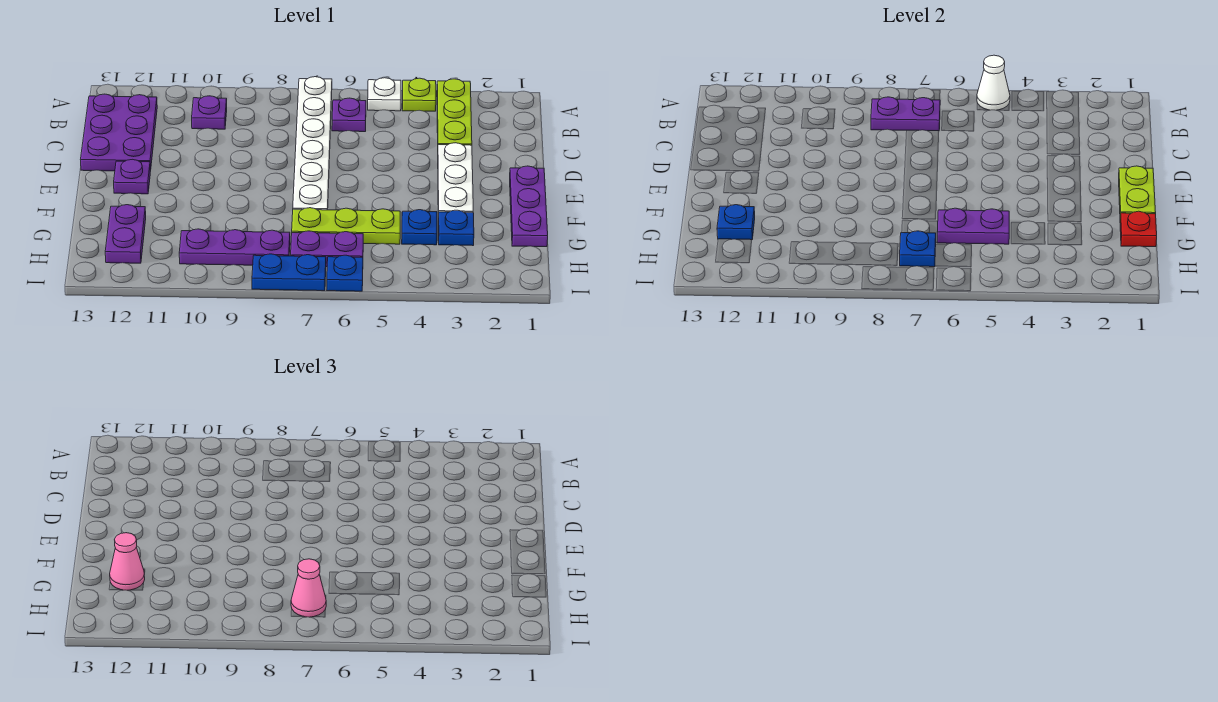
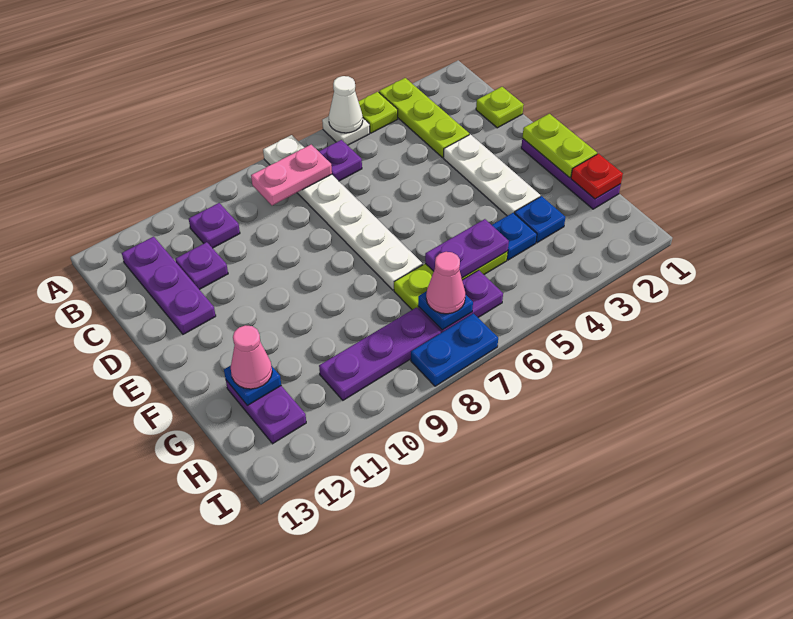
purple plate B7:B8 level 2 -> pink plate B7:B8 level 2
purple plate B12:D13 level 1 -> purple plate B12:D12 level 1
none -> lime plate C1 level 1
purple plate E12 level 1 -> purple plate C11 level 1
blue plate I6 level 1 -> none

